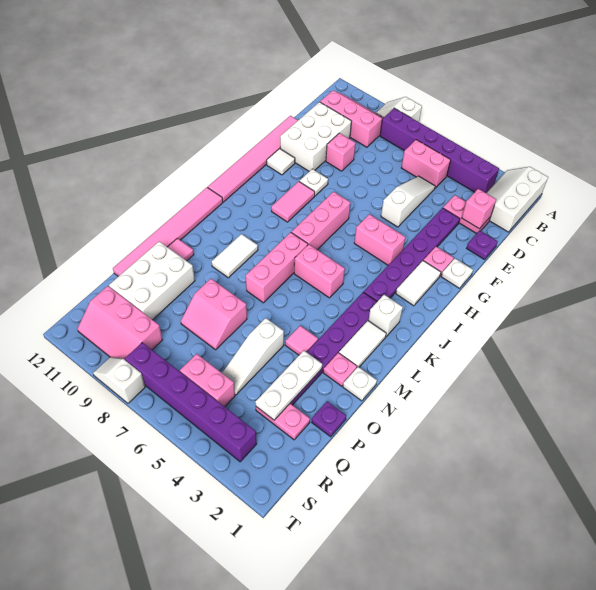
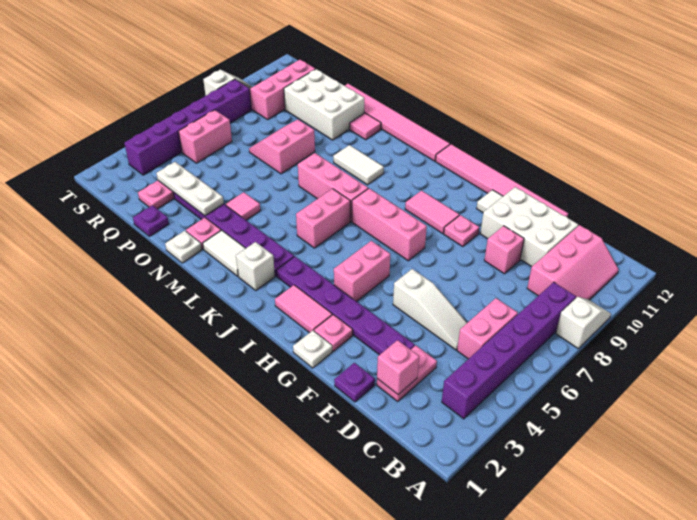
white slope A1:C2 level 1 top 1 -> none
white plate G9 level 1 -> pink plate G9 level 1
white tile H2:I2 level 1 -> pink tile H2:I2 level 1
white slope O5:Q5 level 1 top O -> none

